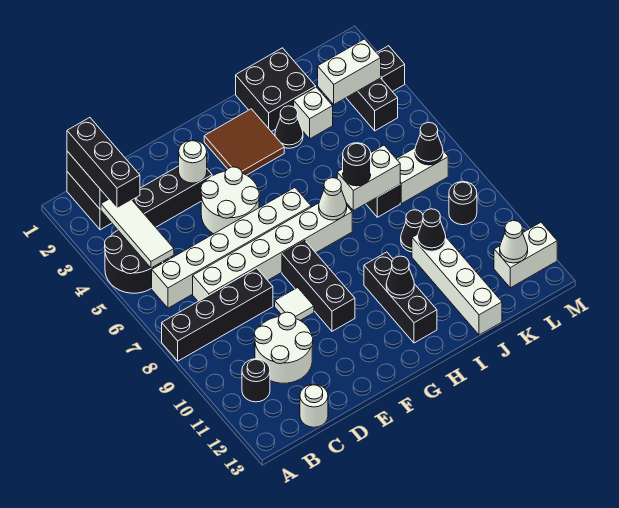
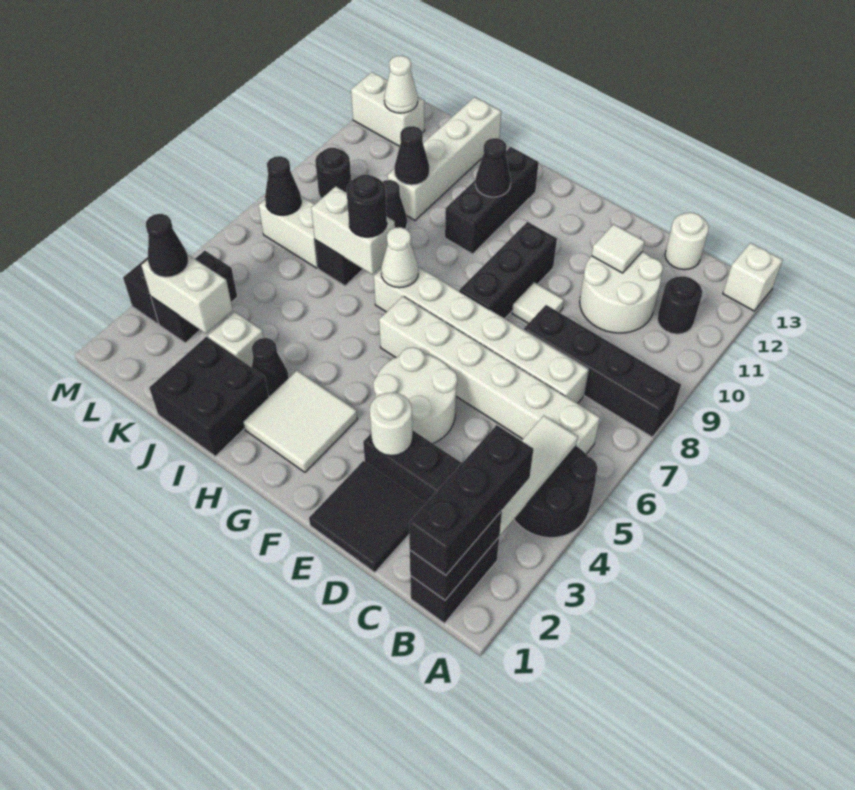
none -> white brick A13 level 1
none -> black tile D1:E2 level 1
none -> white tile D11 level 2
brown tile G2:H3 level 1 -> white tile G2:H3 level 1
none -> black cone L3 level 3

